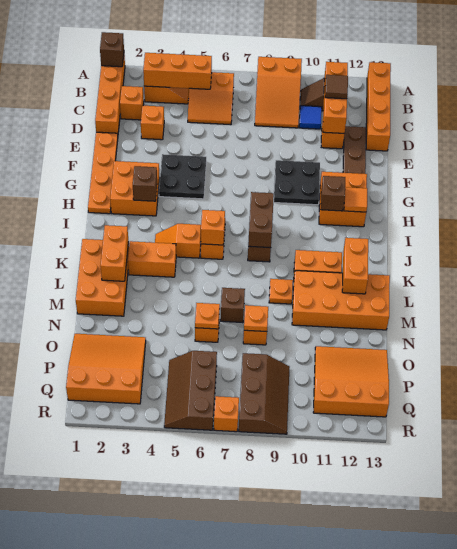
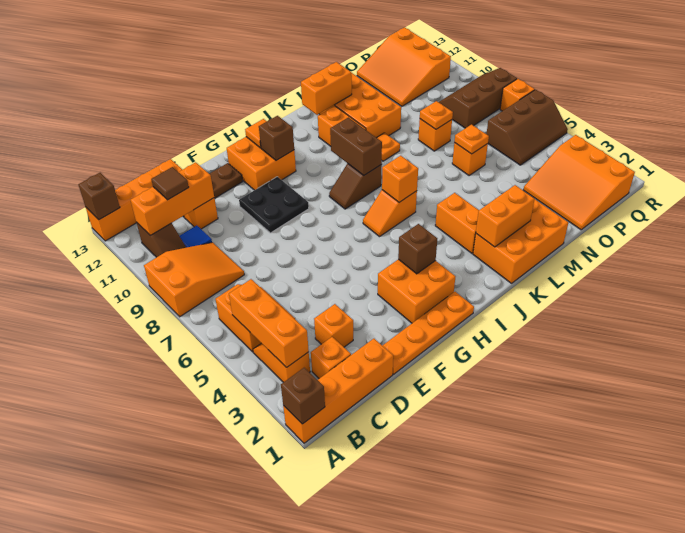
black plate F4:G5 level 1 -> none
brown brick I8:J8 level 2 -> brown brick J8:J9 level 2
orange slope J4:J5 level 1 top 5 -> none
brown brick M7 level 1 -> brown brick A13 level 2

